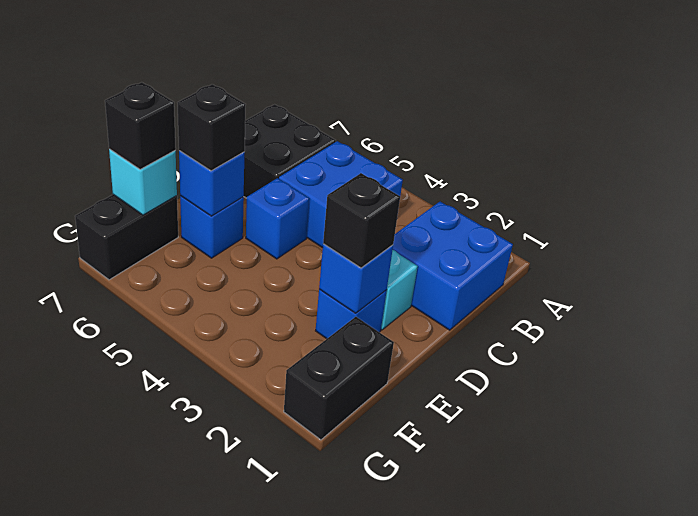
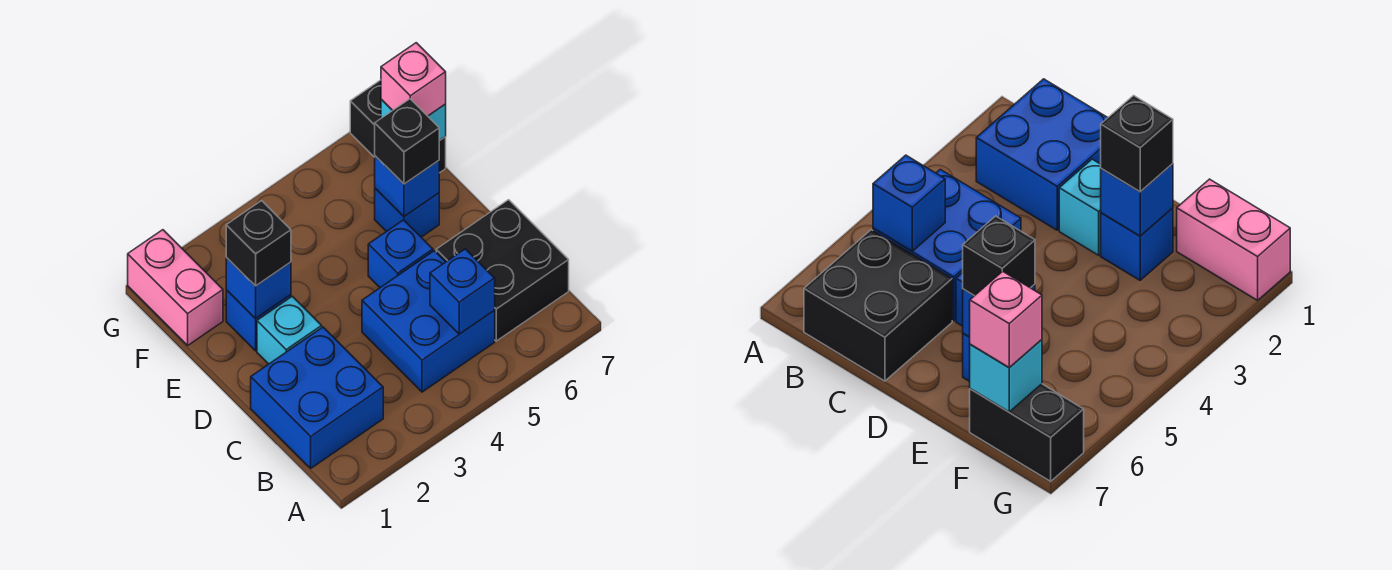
none -> blue brick B5 level 2
black brick F1:G1 level 1 -> pink brick F1:G1 level 1
black brick F7 level 3 -> pink brick F7 level 3

